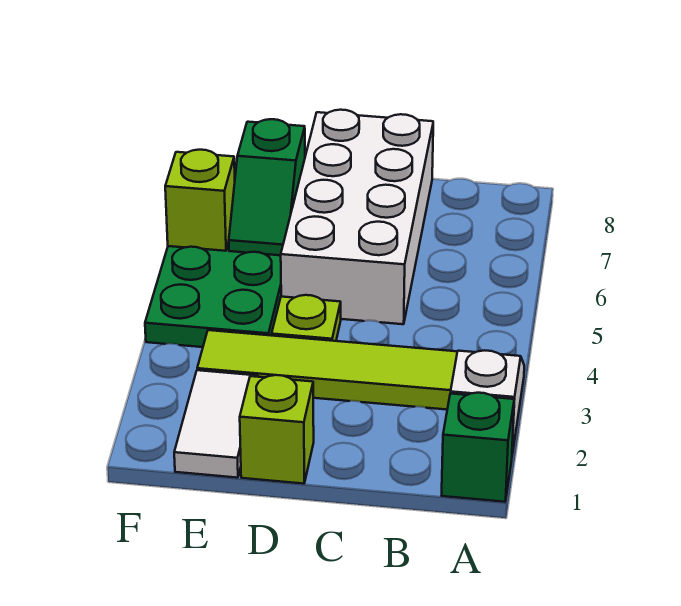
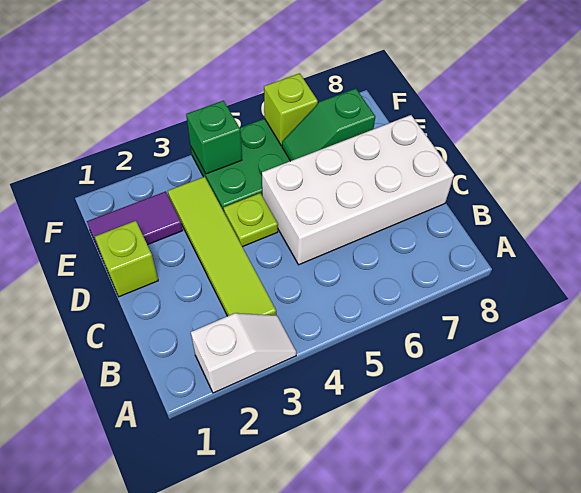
green brick A1 level 1 -> green brick F4 level 2
white tile E1:E2 level 1 -> purple tile E1:E2 level 1

